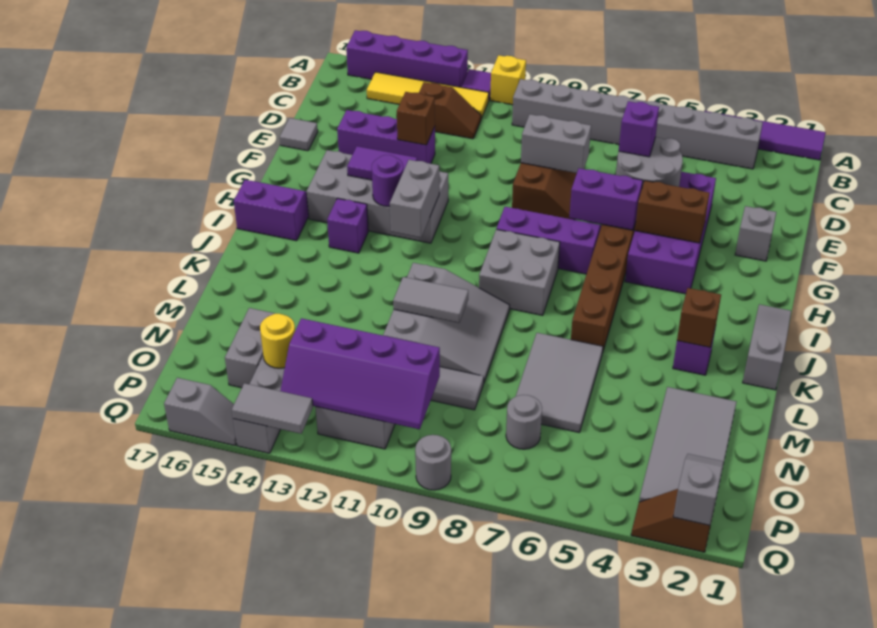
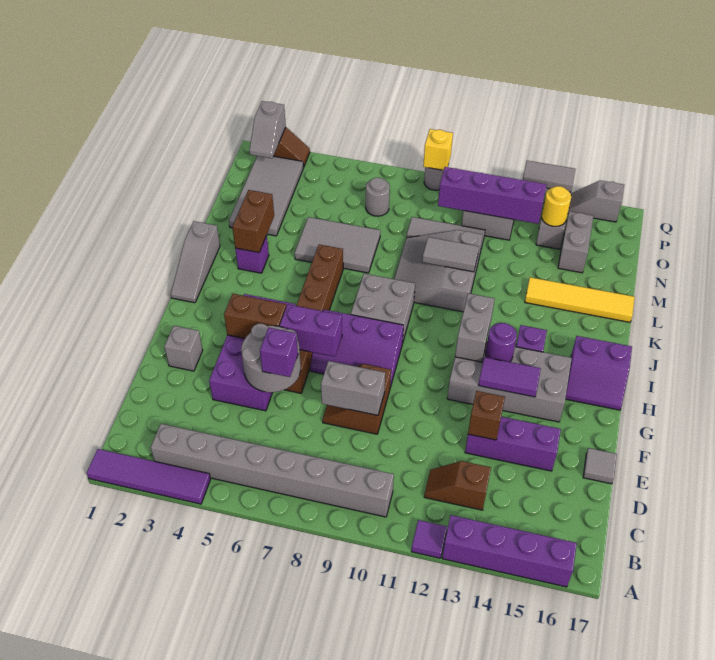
yellow brick A11 level 1 -> yellow brick Q9 level 2
yellow tile B12:B15 level 1 -> yellow tile L14:L17 level 1
brown brick K3 level 2 -> brown brick K3:L3 level 2
grey tile L6:N7 level 1 -> grey tile L5:M7 level 1

